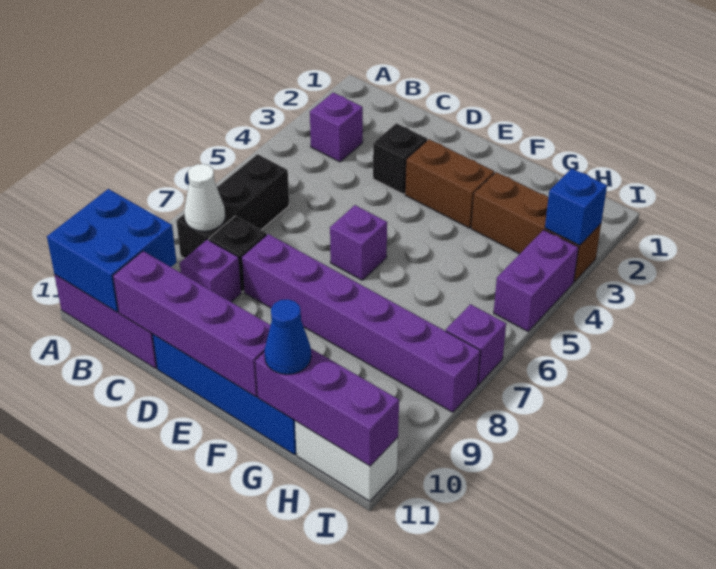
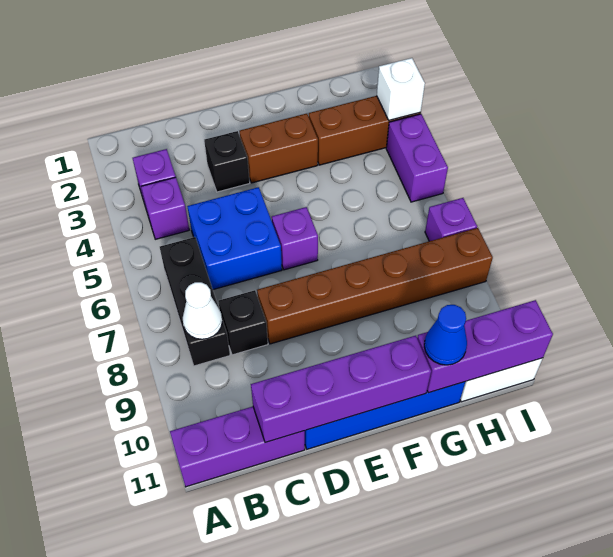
blue brick A10:B11 level 2 -> blue brick C5:D6 level 1
purple brick C9 level 1 -> purple brick B4 level 1
purple brick D8:I8 level 1 -> brown brick D8:I8 level 1
blue brick I3 level 2 -> white brick I3 level 2

